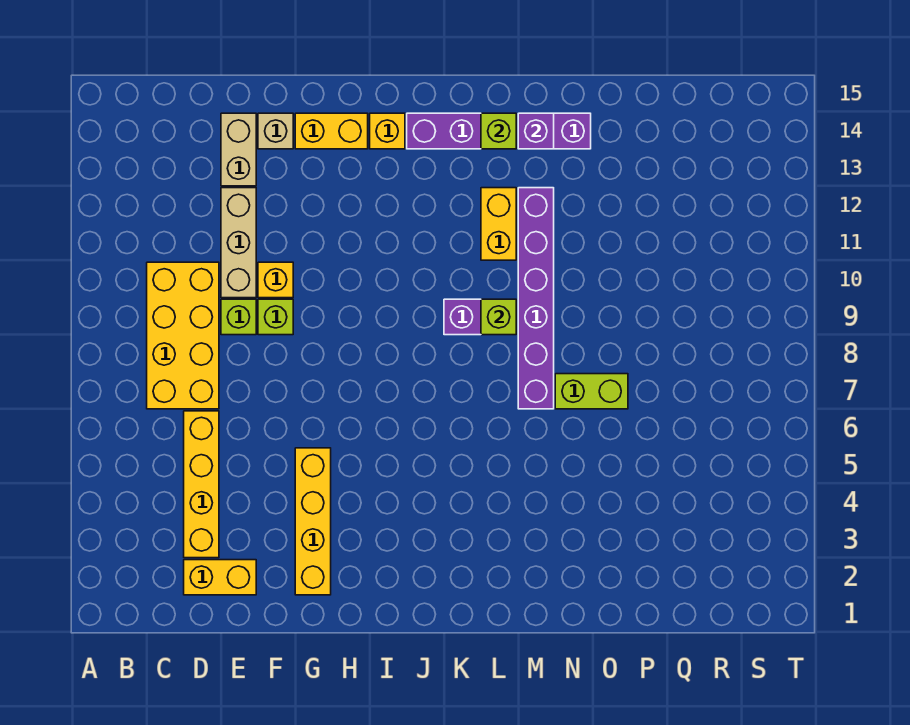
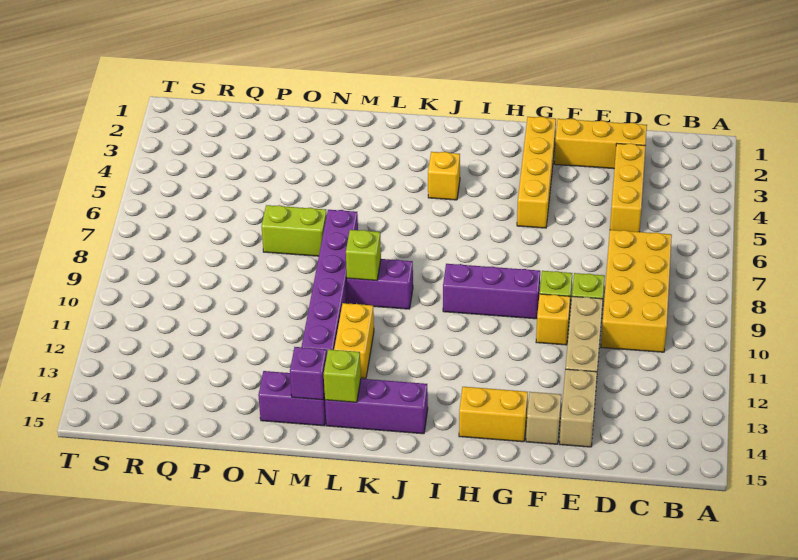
yellow brick D2:E2 level 1 -> yellow brick D2:F2 level 1
yellow brick D3:D6 level 1 -> yellow brick D3:D5 level 1
none -> purple brick G9:I9 level 1
yellow brick I14 level 1 -> yellow brick J4 level 1

